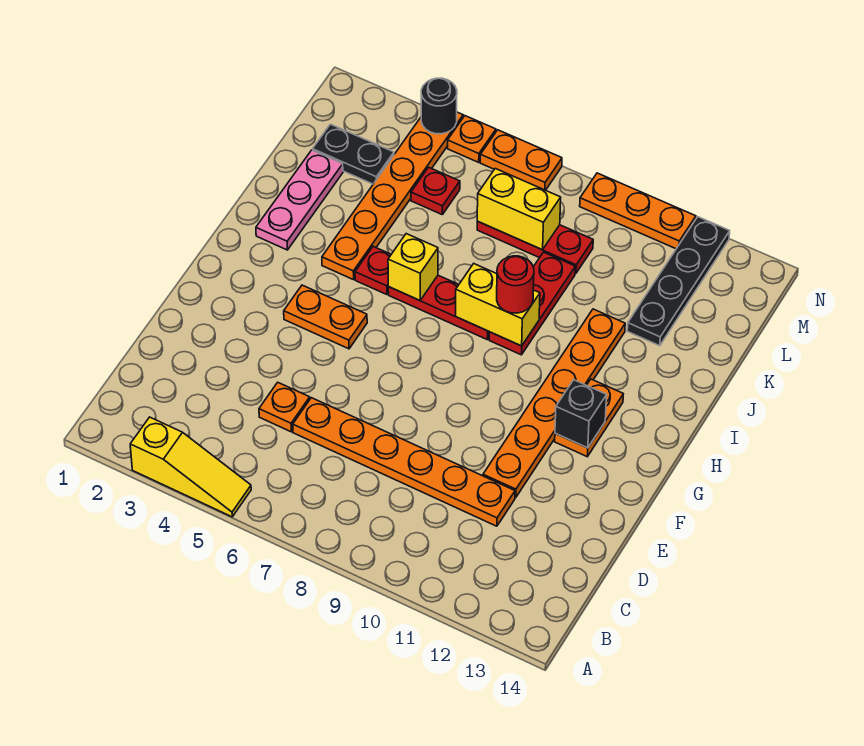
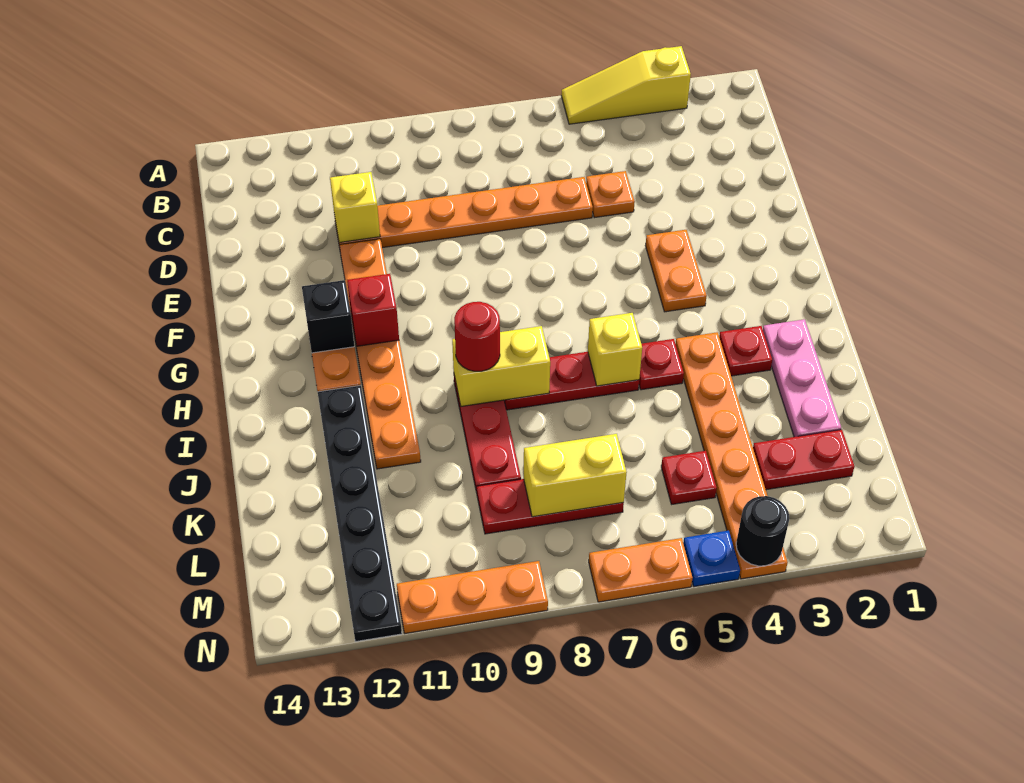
none -> yellow brick D11 level 2
orange plate G4:G5 level 1 -> orange plate F4:G4 level 1
none -> red brick G11 level 2
none -> red plate I3 level 1
black plate K12:N12 level 1 -> black plate I12:N12 level 1
black plate L2:L3 level 1 -> red plate L2:L3 level 1
orange plate N5 level 1 -> blue plate N5 level 1

